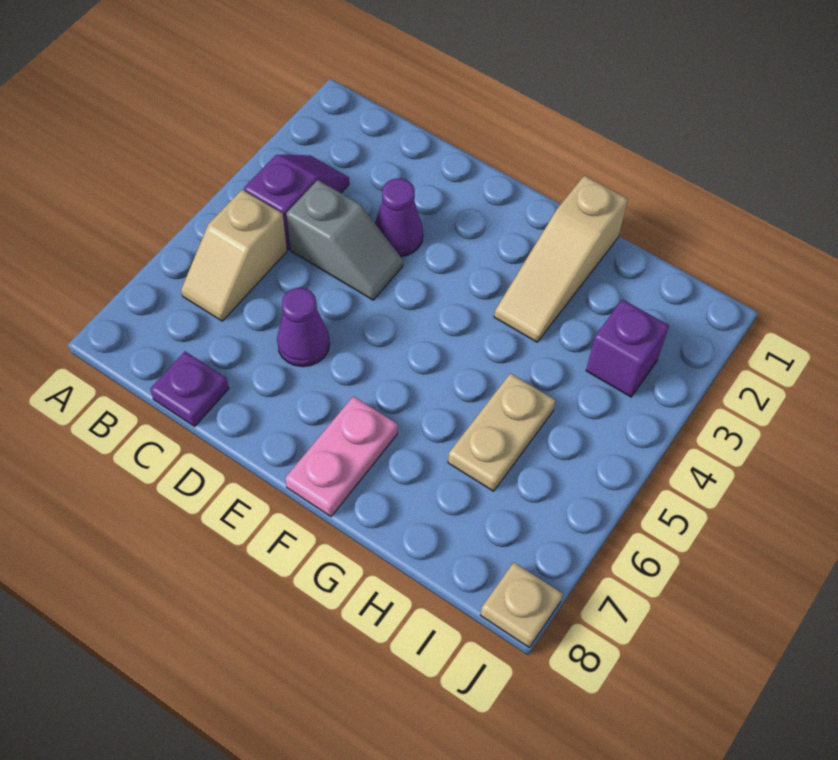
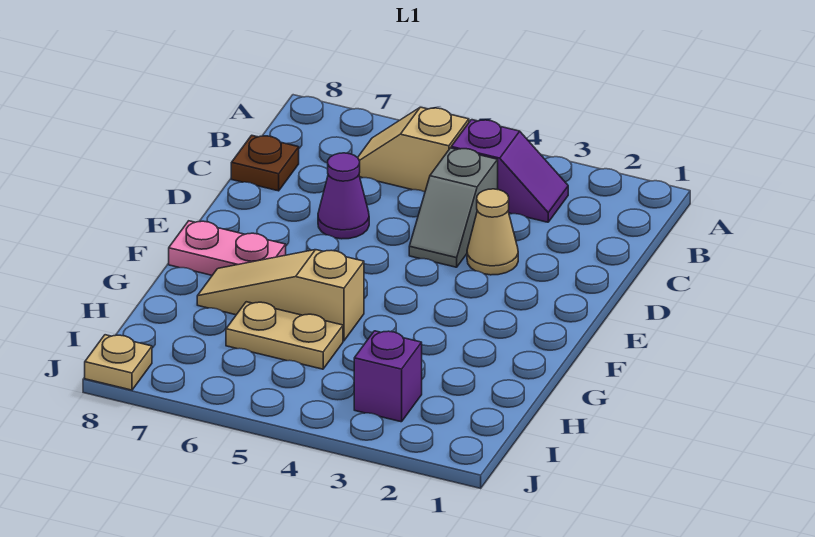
purple plate C8 level 1 -> brown plate C8 level 1
purple cone D3 level 1 -> tan cone D3 level 1
tan slope G1:G3 level 1 top 1 -> tan slope G5:G7 level 1 top 5

